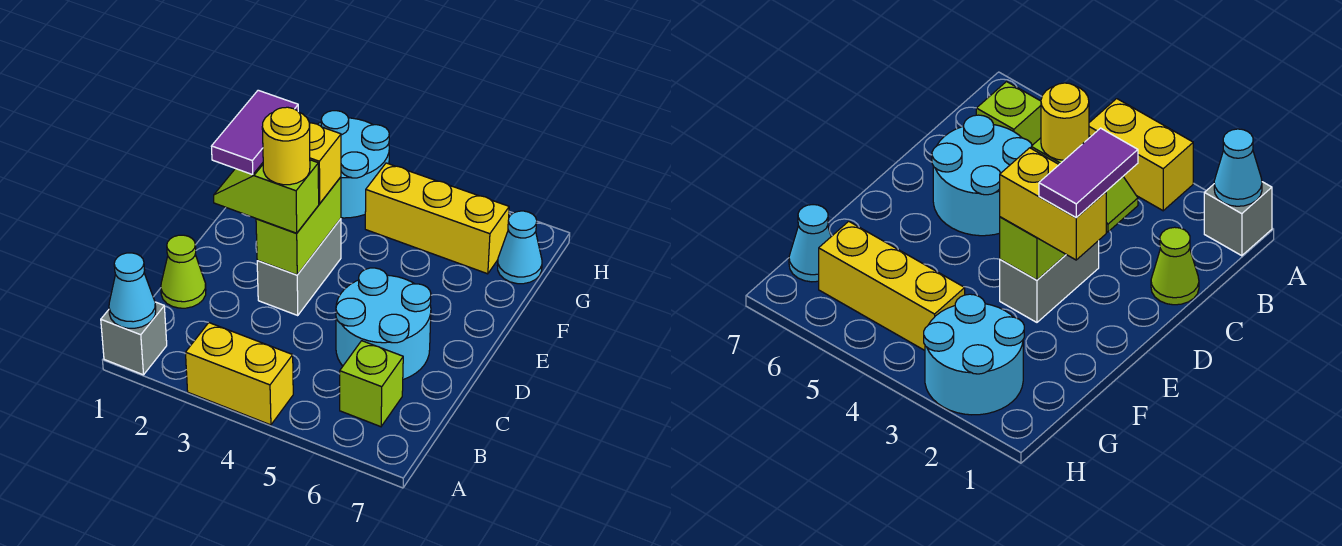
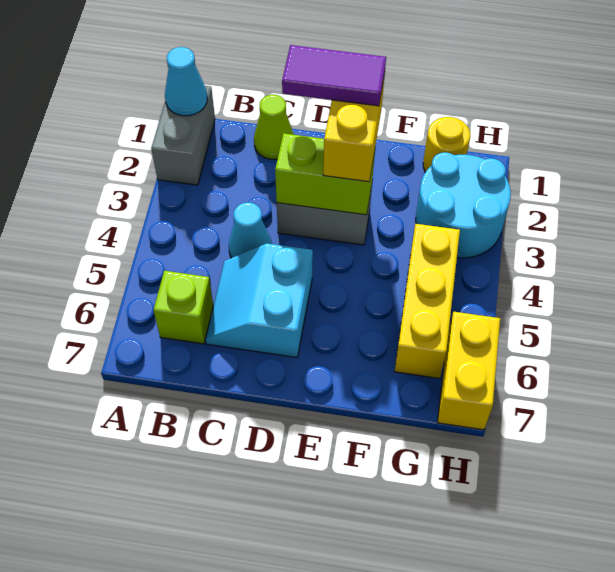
grey brick A1 level 1 -> grey brick A1:A2 level 1
yellow brick A3:A4 level 1 -> yellow brick H6:H7 level 1
cyan round brick C5:D6 level 1 -> cyan slope C5:D6 level 1 top D
lime slope D2:D3 level 3 top 3 -> none
yellow round brick D3 level 4 -> yellow round brick G1 level 1
cyan cone G7 level 1 -> cyan cone C4 level 1

